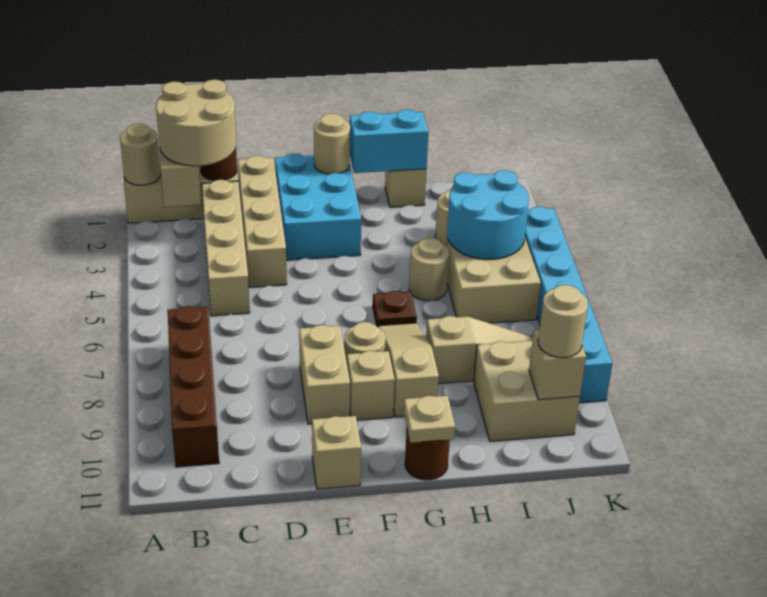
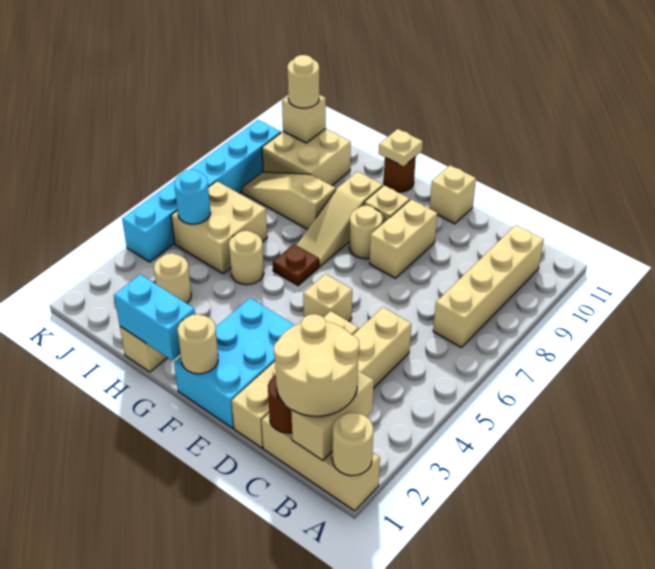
brown brick B7:B10 level 1 -> tan brick B7:B10 level 1
none -> tan brick E5 level 1
cyan round brick I4:J5 level 2 -> cyan round brick J5 level 2

